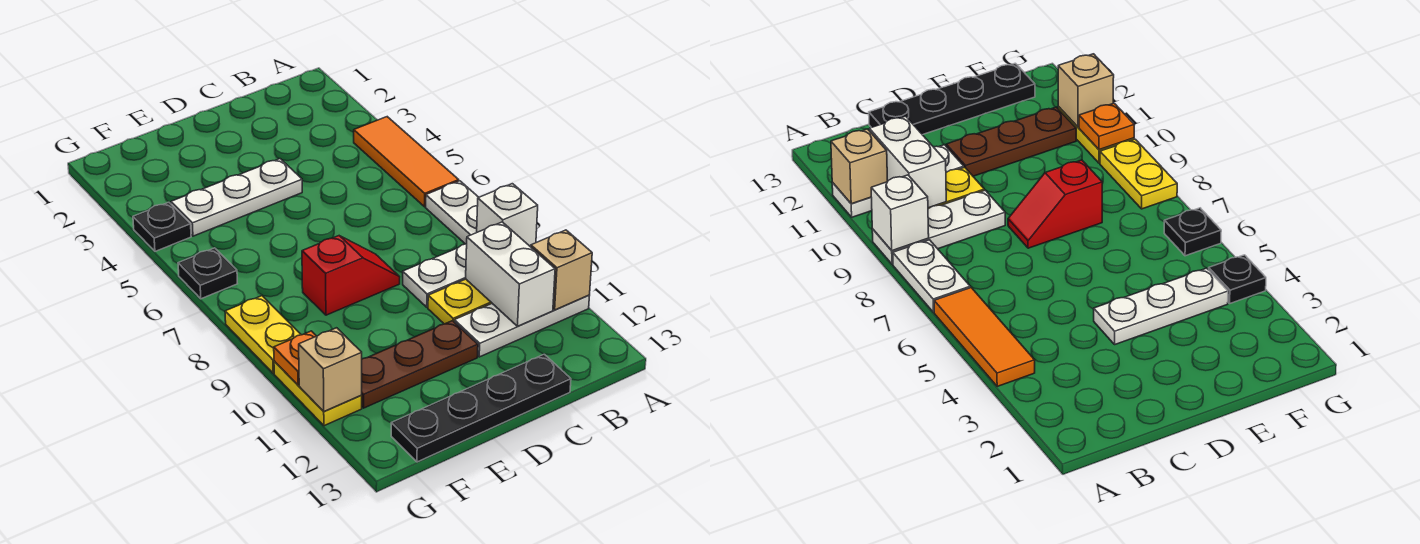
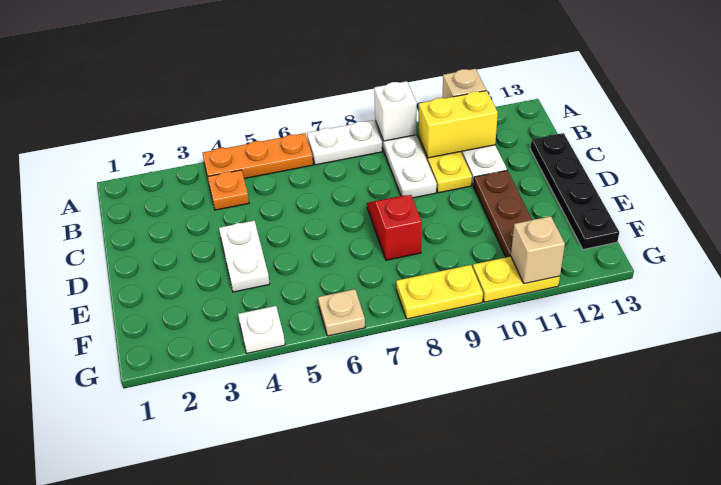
orange tile A4:A6 level 1 -> orange plate A4:A6 level 1
white brick B10:B11 level 2 -> yellow brick B10:B11 level 2
white plate D4:F4 level 1 -> white plate D4:E4 level 1
black plate G4 level 1 -> white plate G4 level 1
black plate G6 level 1 -> tan plate G6 level 1
orange plate G10 level 2 -> orange plate B4 level 1

